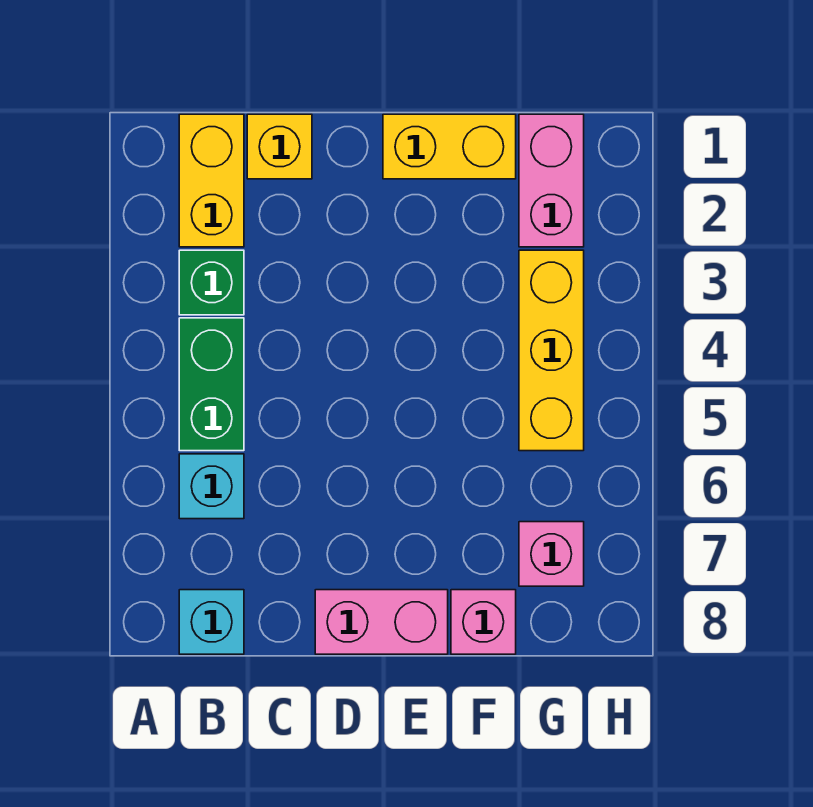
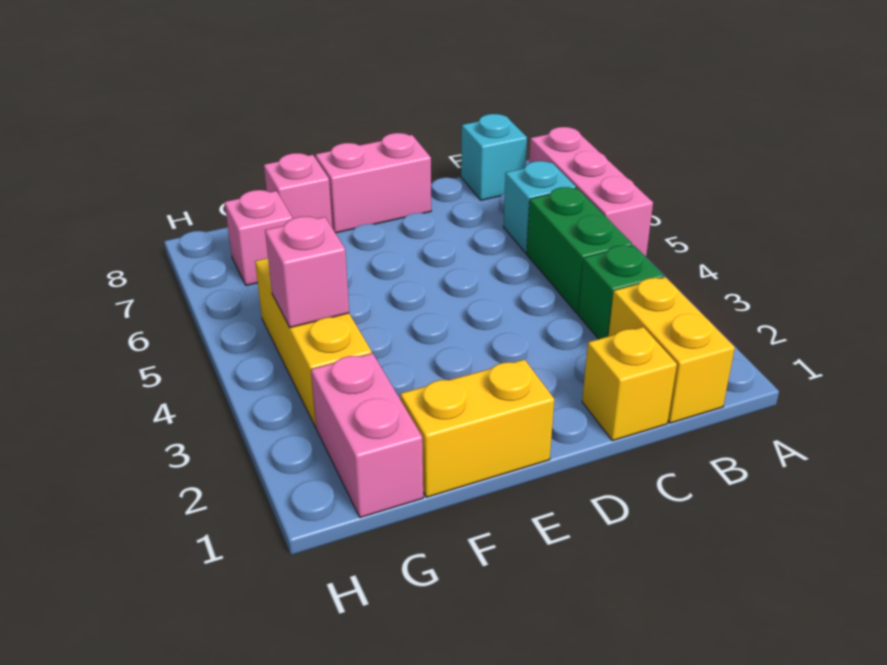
none -> pink brick A5:A7 level 1
none -> pink brick G4 level 2

